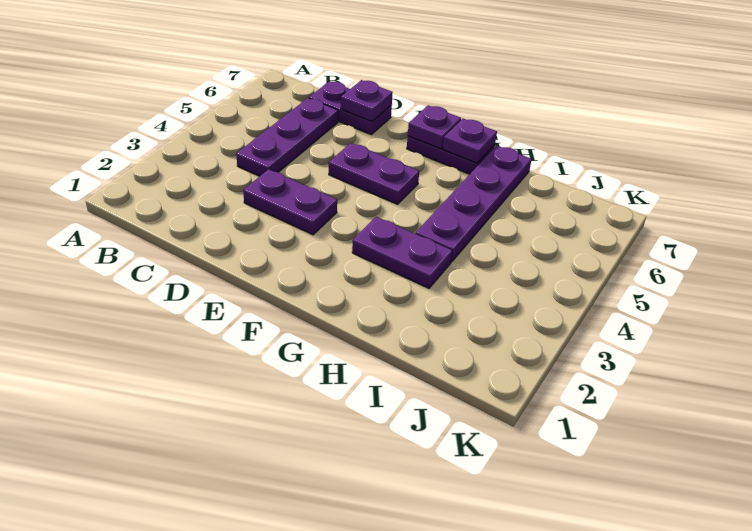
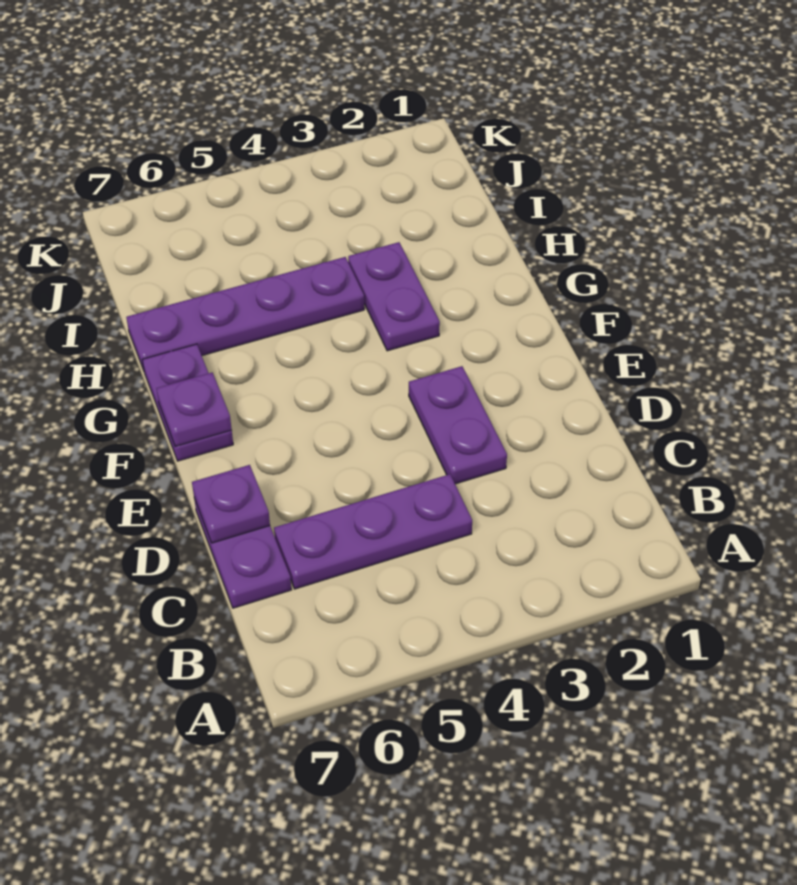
purple plate E5:F5 level 1 -> none
purple plate G7 level 2 -> none

